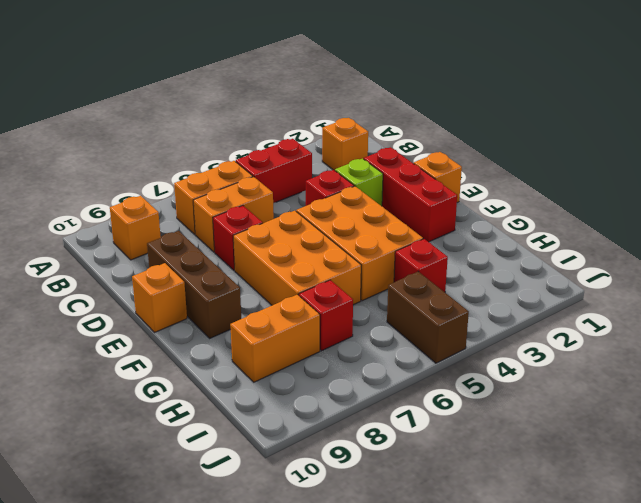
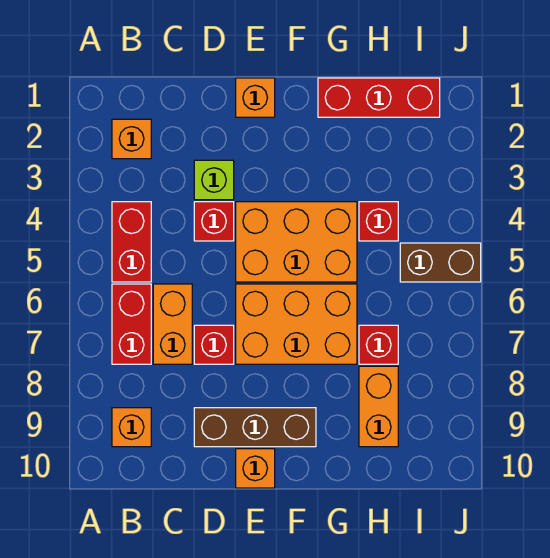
orange brick B6:B7 level 1 -> red brick B6:B7 level 1
red brick D2:F2 level 1 -> red brick G1:I1 level 1

